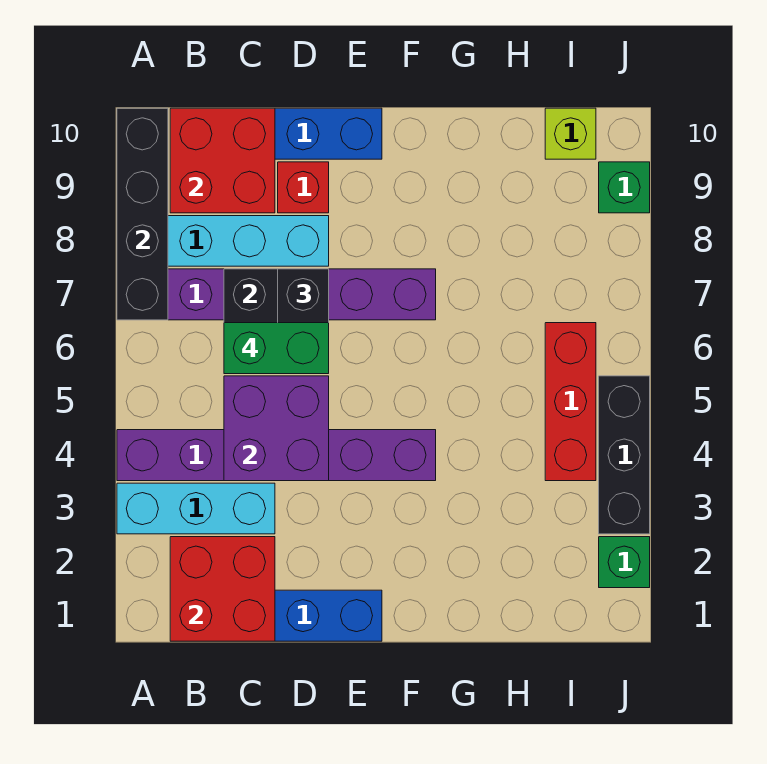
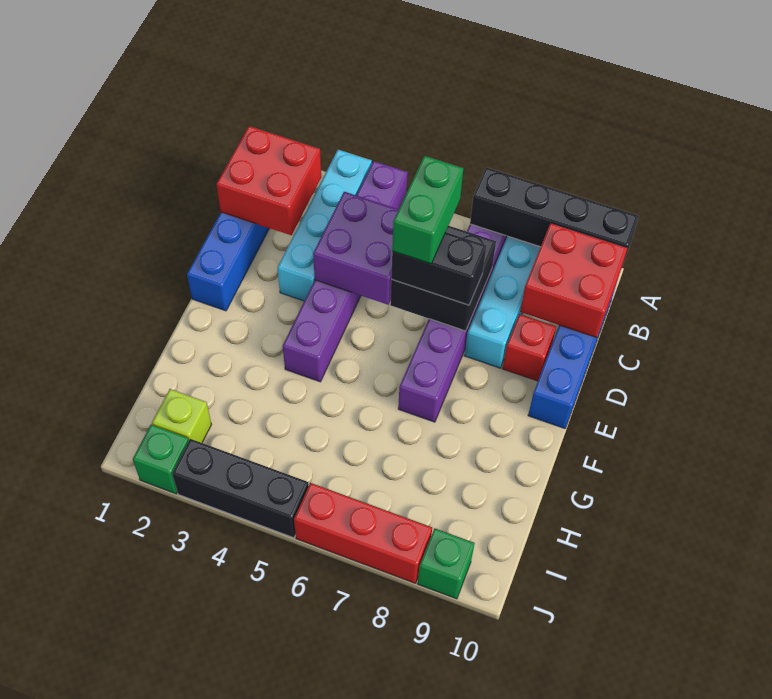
cyan brick A3:C3 level 1 -> cyan brick A3:D3 level 1
red brick I4:I6 level 1 -> red brick J6:J8 level 1
lime brick I10 level 1 -> lime brick I2 level 1

